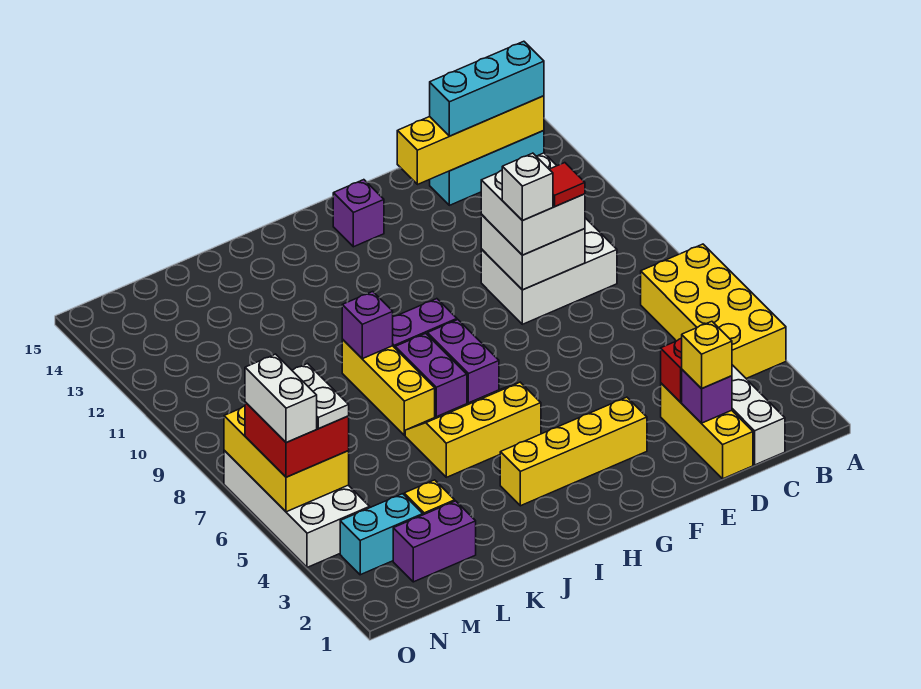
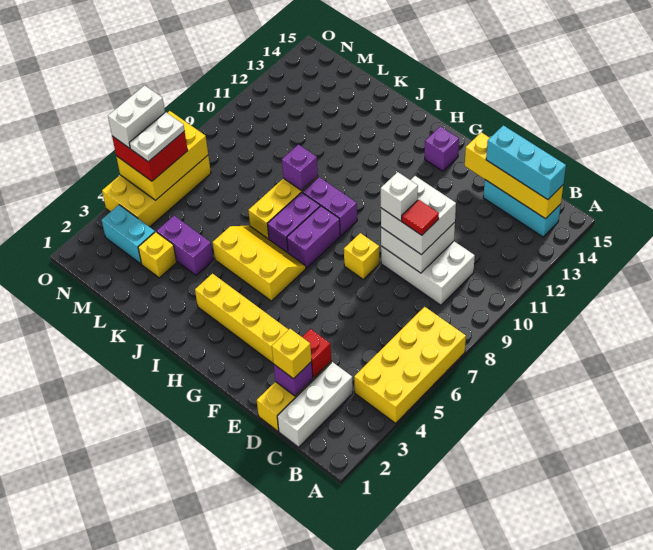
none -> yellow brick F8 level 1
purple brick L2:M2 level 1 -> purple brick K4:L4 level 1
white brick N4:O7 level 1 -> yellow brick N4:O7 level 1

